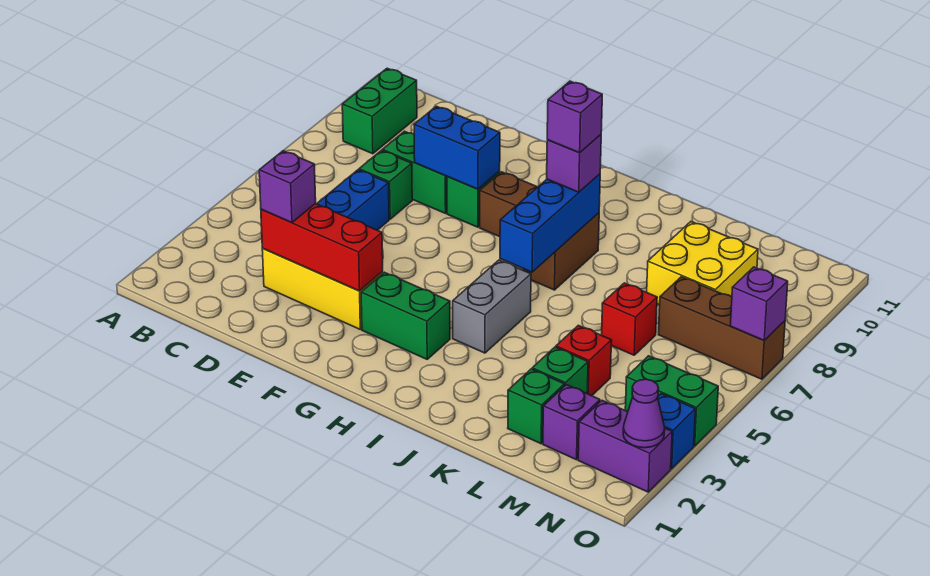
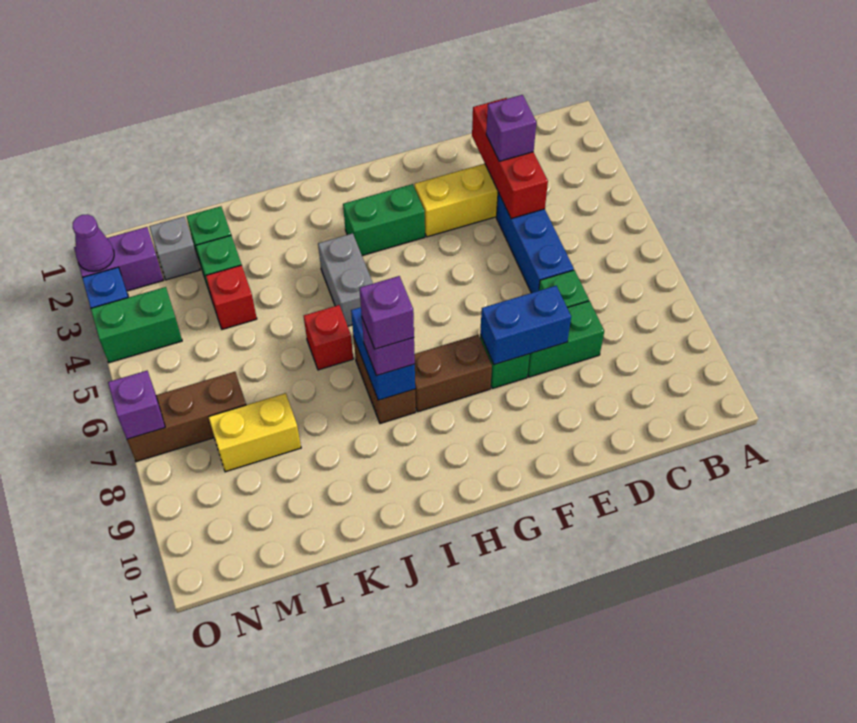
green brick B9:B10 level 1 -> none
red brick D3:F3 level 2 -> red brick D2:D4 level 2
blue brick I6:I8 level 2 -> blue brick I7:I8 level 2
red brick L6 level 1 -> red brick J6 level 1
yellow brick L8:M9 level 1 -> yellow brick L8:M8 level 1
purple brick M2 level 1 -> grey brick M2 level 1

